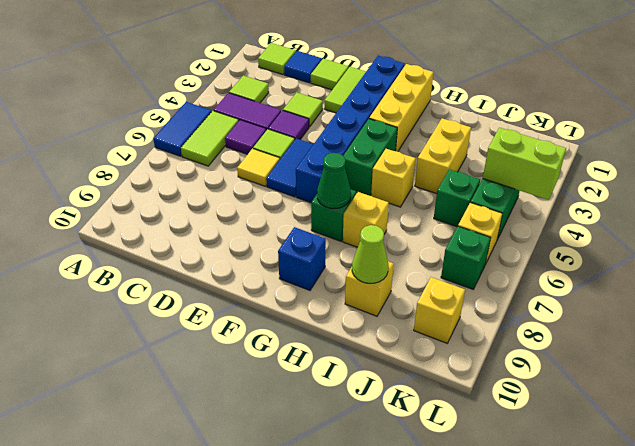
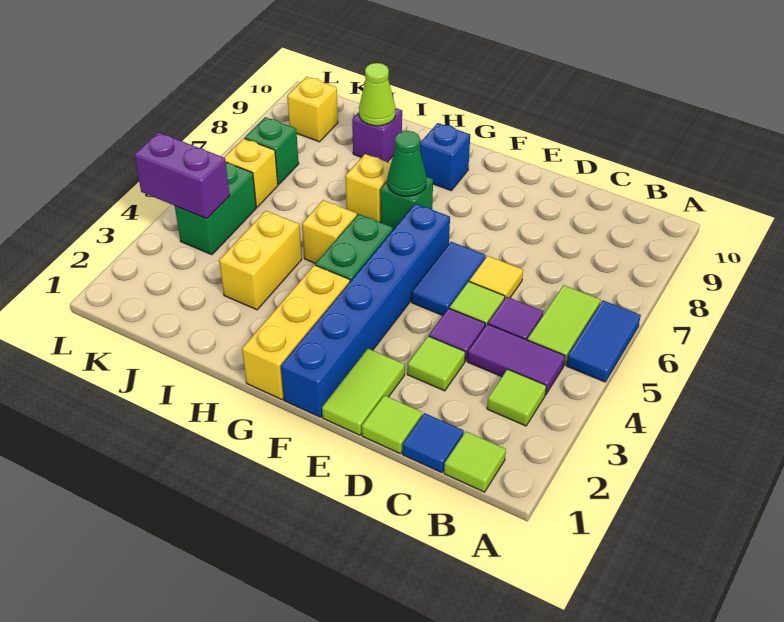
yellow brick I9 level 1 -> purple brick I9 level 1
green brick J5 level 1 -> none
lime brick K4:L4 level 2 -> purple brick K4:L4 level 2

